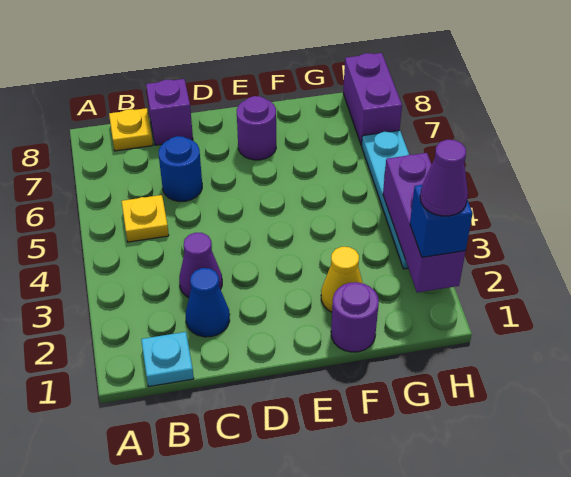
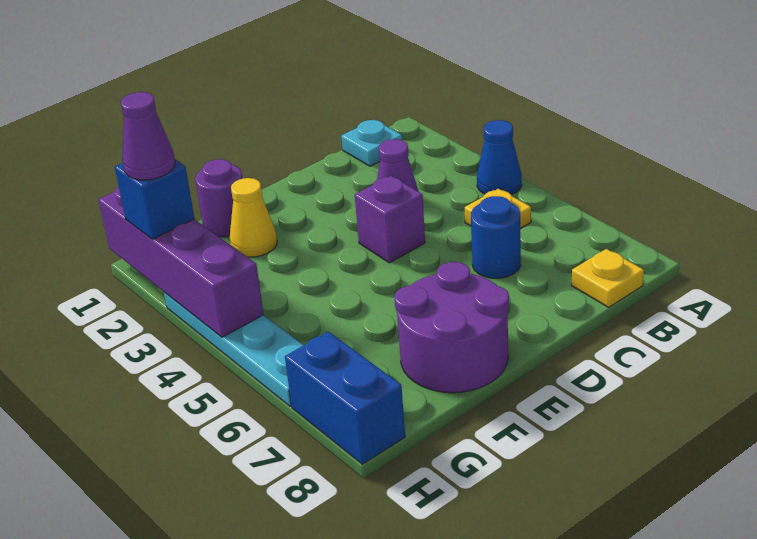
blue cone C2 level 1 -> blue cone A4 level 1
purple brick C8 level 1 -> purple brick D4 level 1
purple round brick E7 level 1 -> purple round brick E7:F8 level 1
purple brick H2:H4 level 2 -> purple brick H1:H4 level 2
purple brick H7:H8 level 1 -> blue brick H7:H8 level 1

